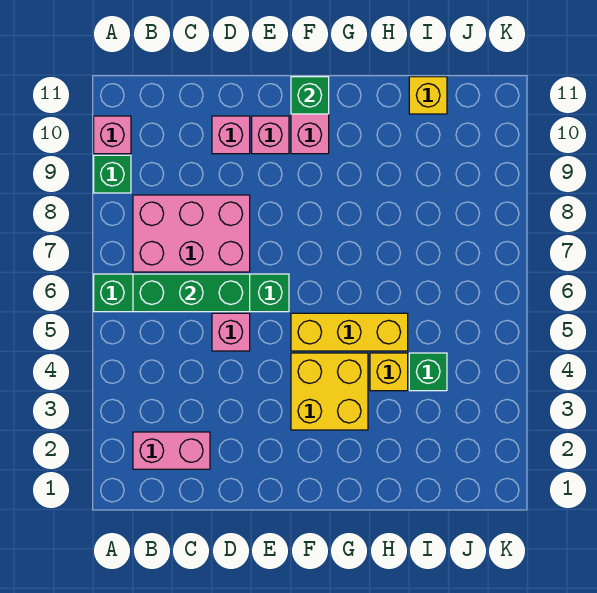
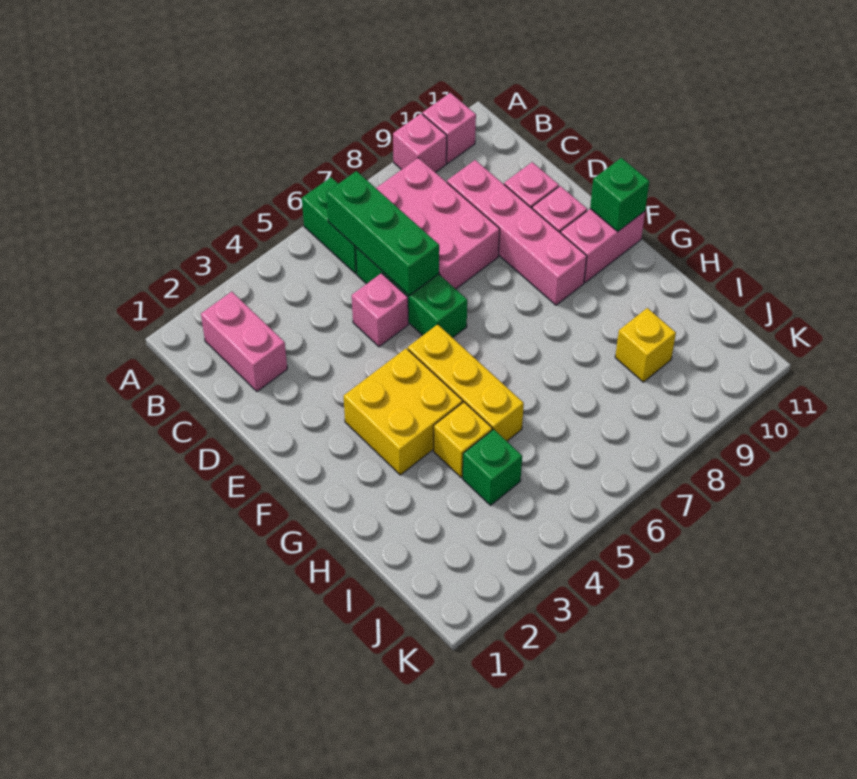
green brick A9 level 1 -> pink brick A9 level 1
none -> pink brick C9:F9 level 1
yellow brick I11 level 1 -> yellow brick I9 level 1

